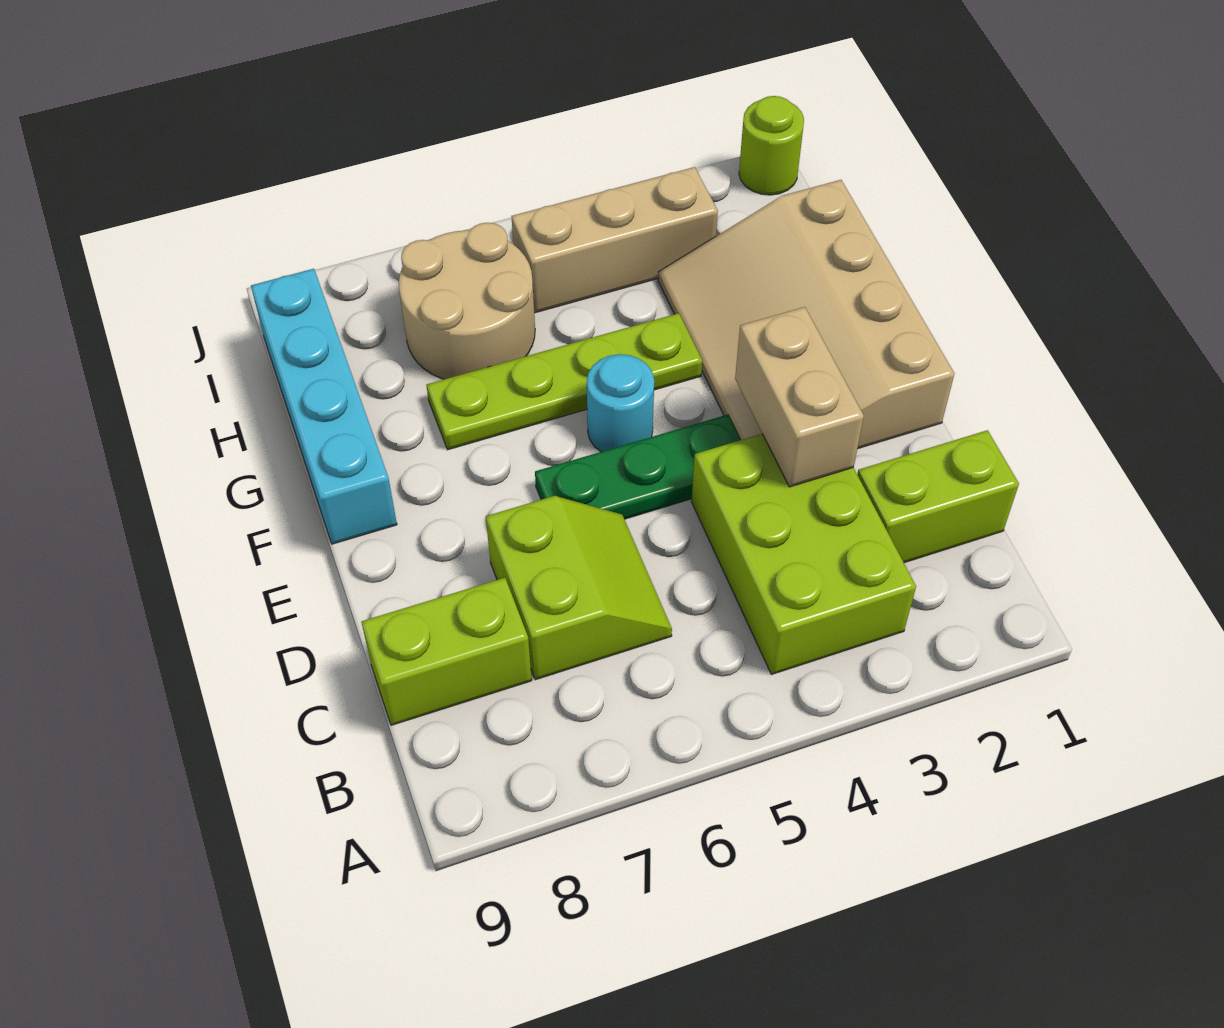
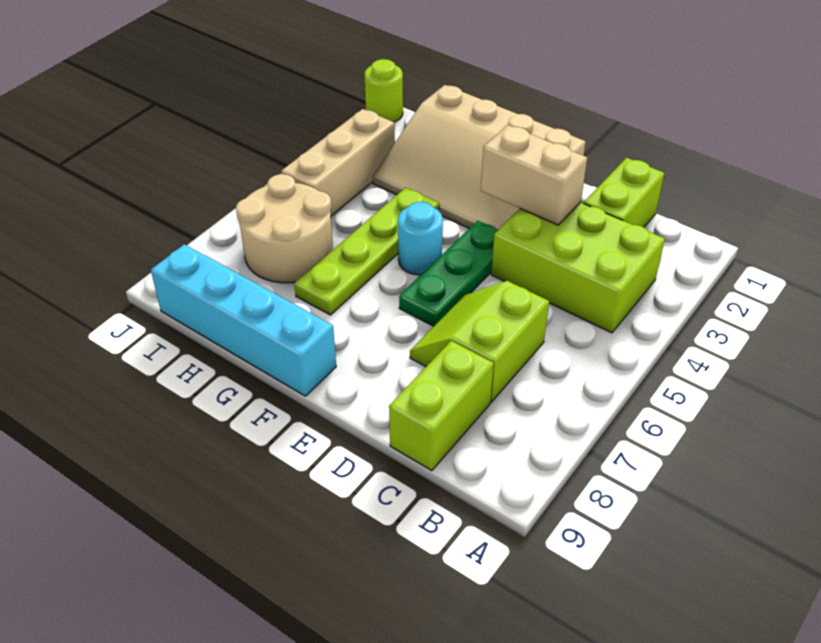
lime slope C6:D7 level 1 top 7 -> lime slope C6:D7 level 1 top C

